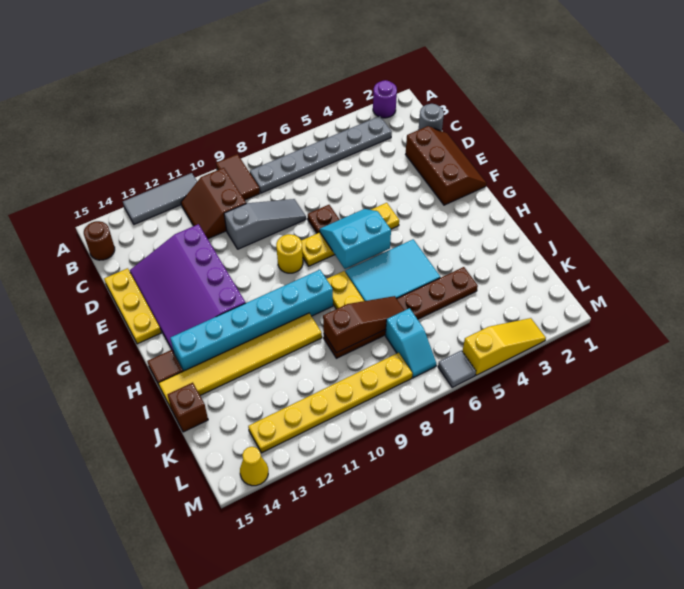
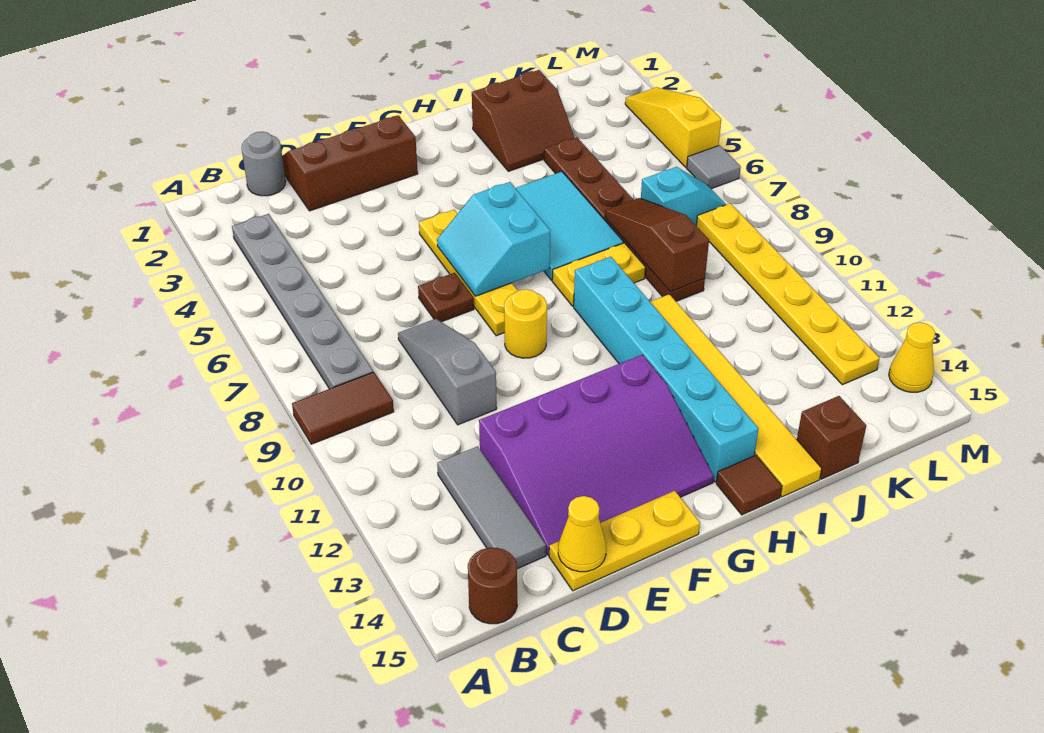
purple round brick A2 level 1 -> none
grey tile A11:A13 level 1 -> grey tile C12:C14 level 1
brown slope B10:C11 level 1 top 10 -> brown slope I2:J3 level 1 top 2
none -> yellow cone D15 level 2

